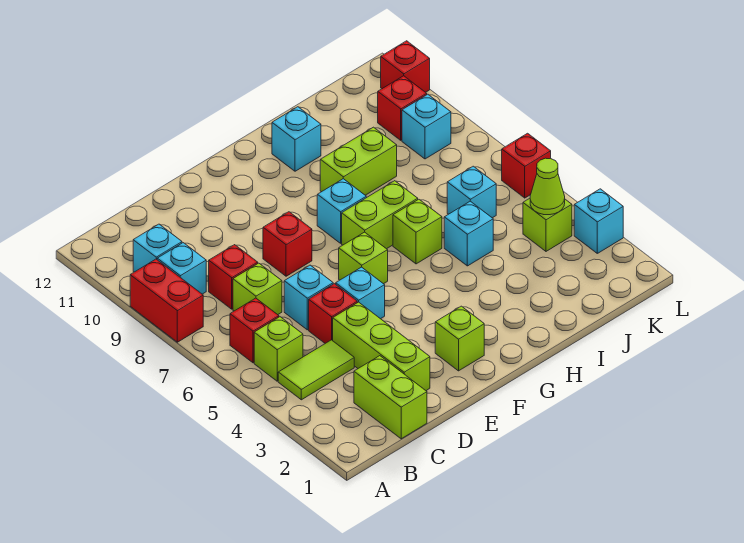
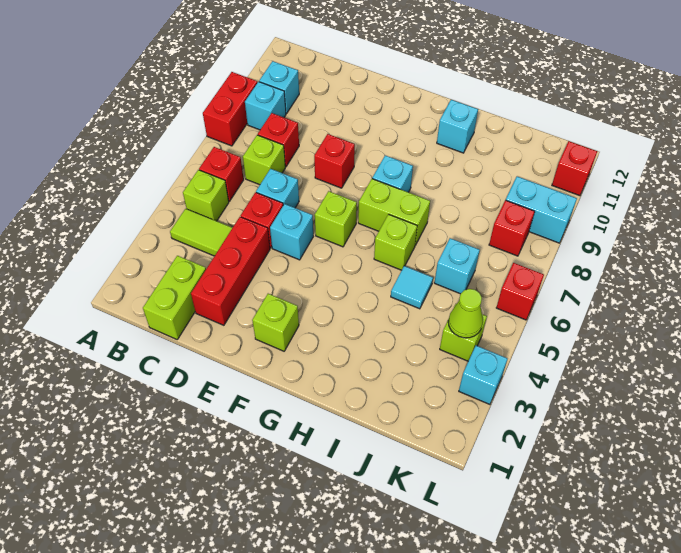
lime brick D2:D4 level 1 -> red brick D2:D4 level 1
lime brick H9:I9 level 1 -> none
cyan brick I5 level 1 -> cyan tile I5 level 1
cyan brick K9 level 1 -> cyan brick K9:L9 level 1
red brick K10 level 1 -> red brick K8 level 1

